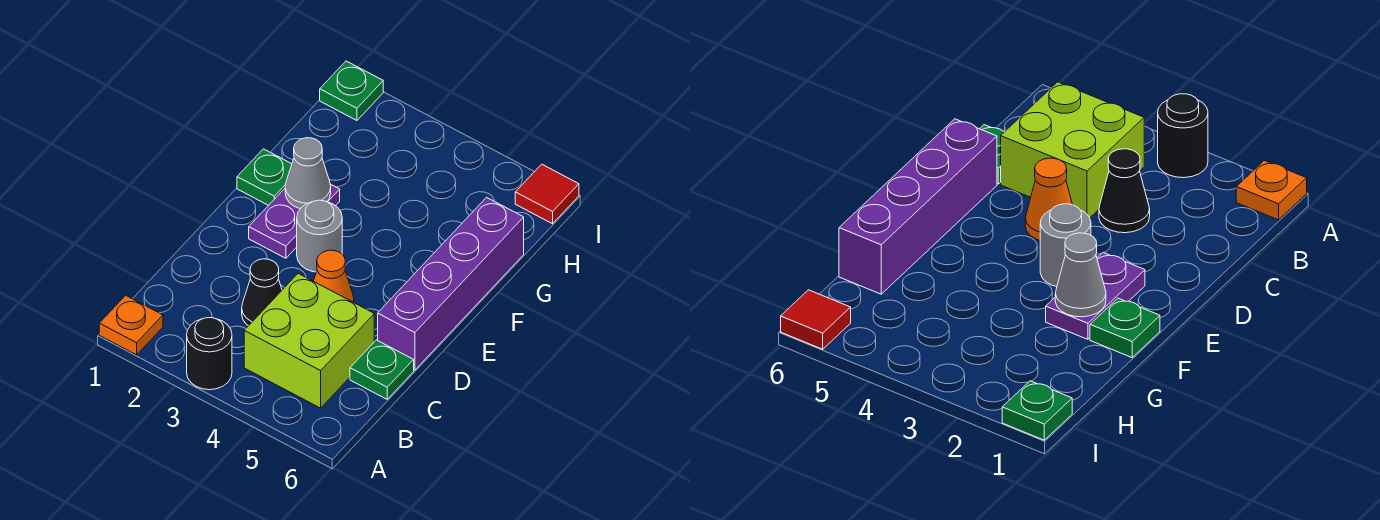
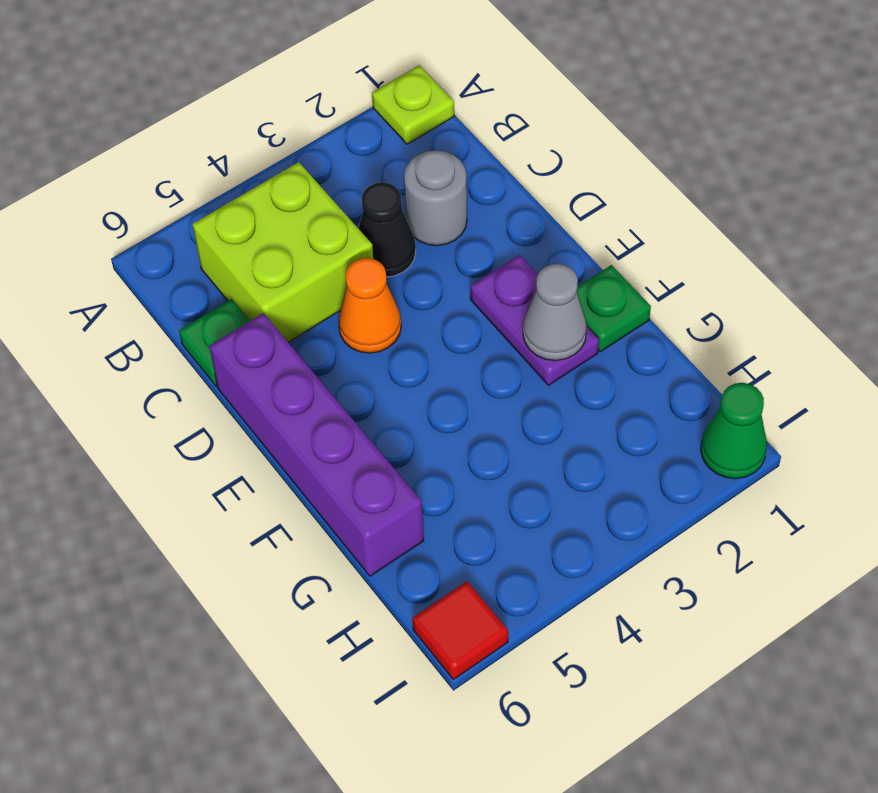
orange plate A1 level 1 -> lime plate A1 level 1
black round brick A3 level 1 -> none
grey round brick E3 level 1 -> grey round brick C2 level 1
green plate I1 level 1 -> green cone I1 level 1

